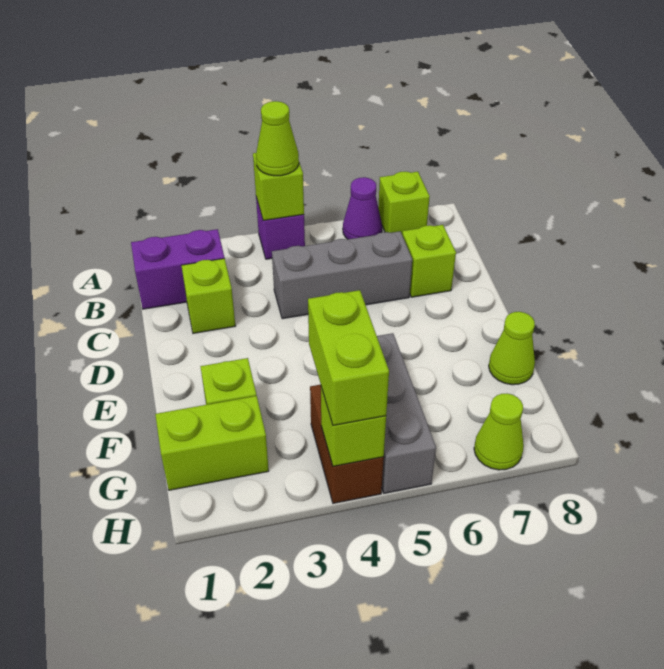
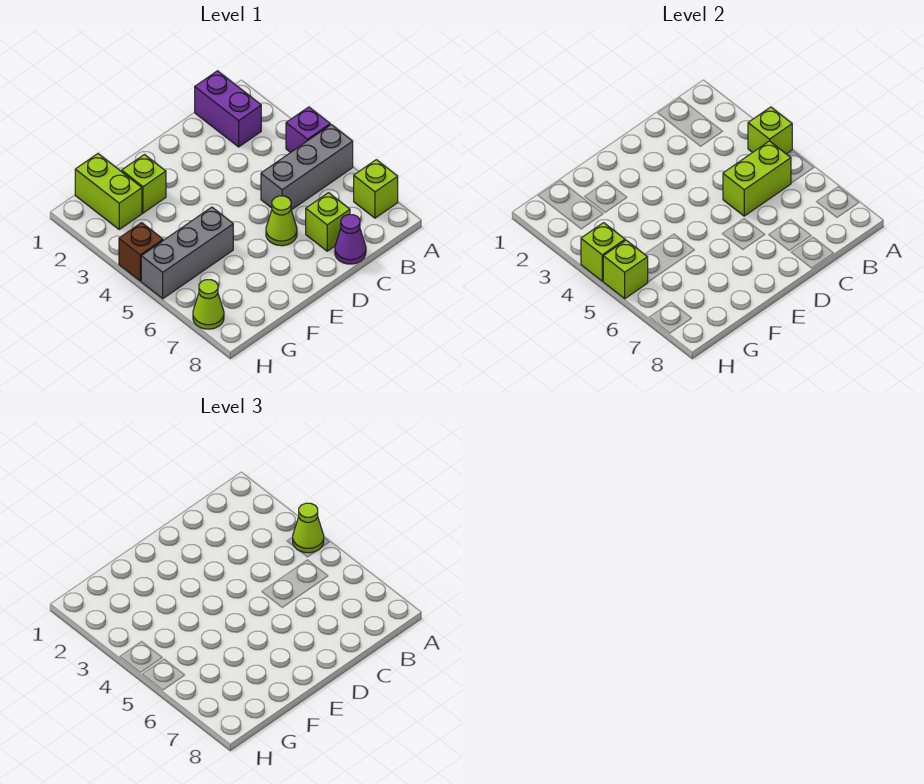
purple cone A6 level 1 -> purple cone C8 level 1
lime brick C2 level 1 -> lime brick H5 level 2
grey brick C4:C6 level 1 -> grey brick A5:C5 level 1
lime cone F8 level 1 -> lime cone D6 level 1
brown brick G4:H4 level 1 -> brown brick H4 level 1
lime brick G4:H4 level 3 -> lime brick B5:C5 level 2

